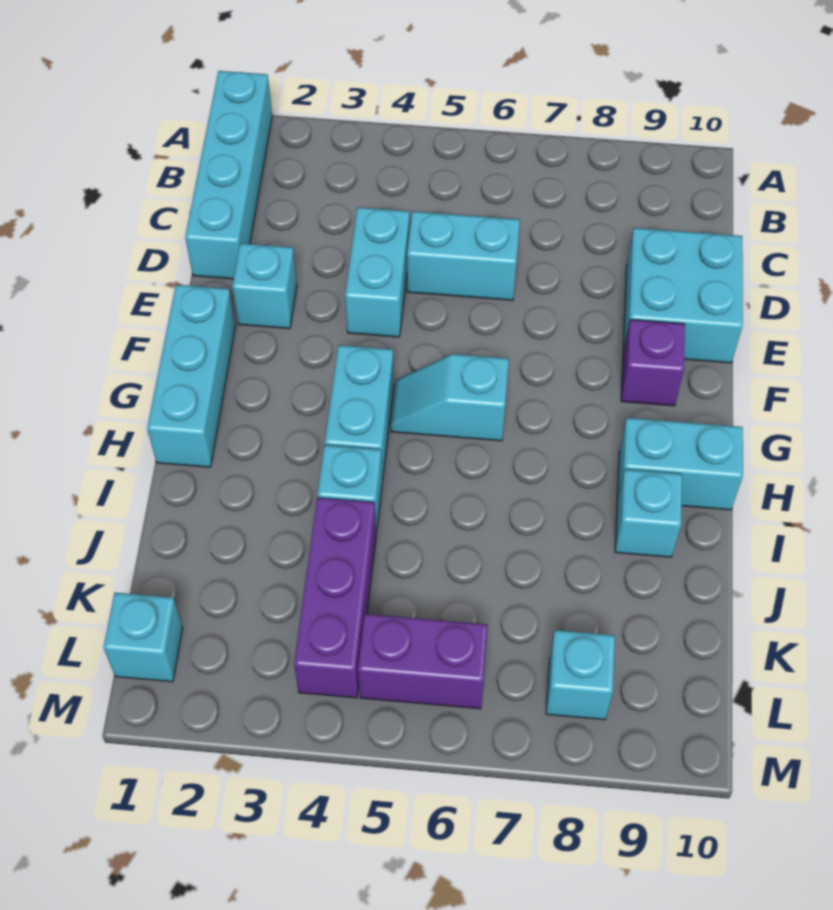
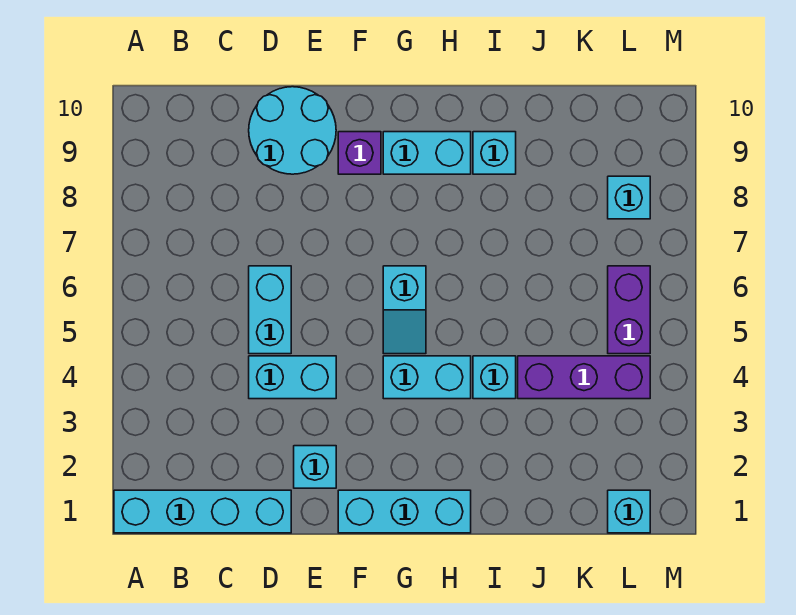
cyan brick D9:E10 level 1 -> cyan round brick D9:E10 level 1
cyan brick H9:H10 level 1 -> cyan brick G9:H9 level 1

